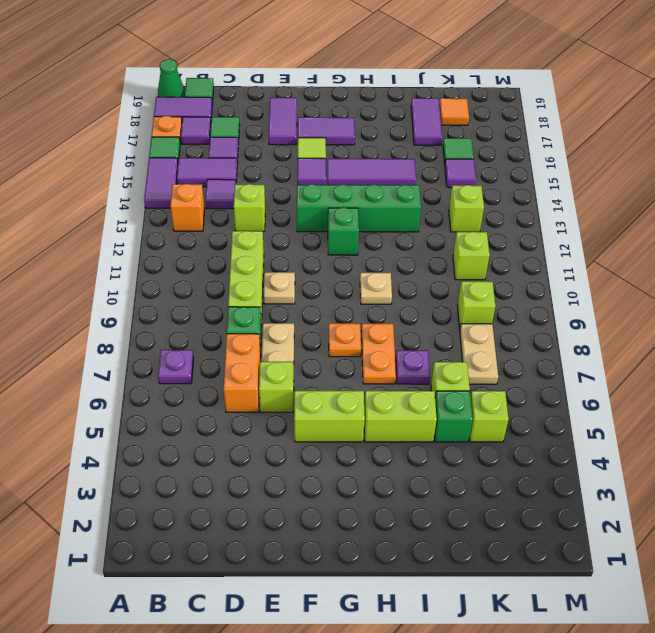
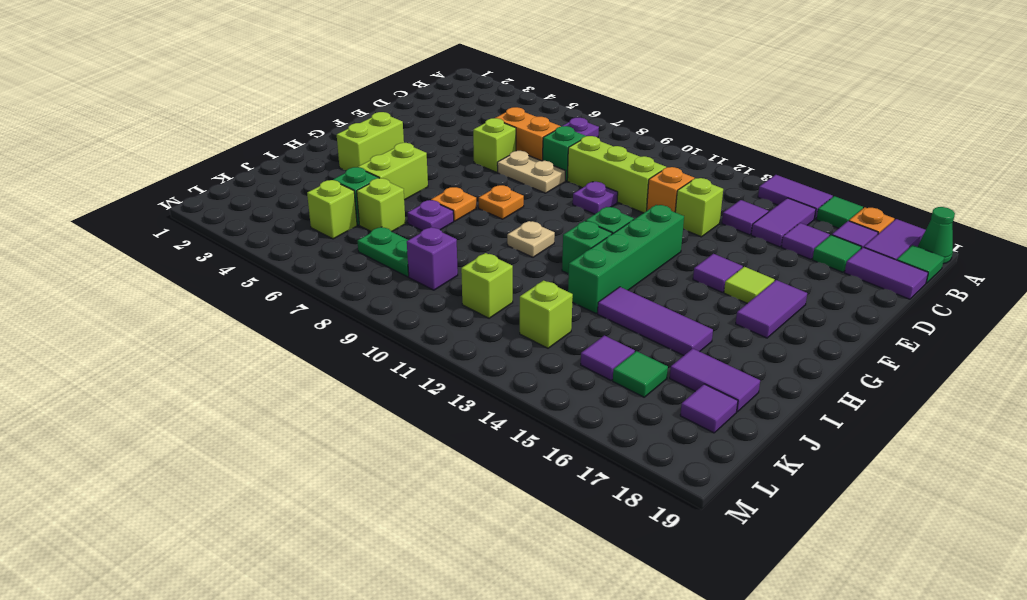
orange brick B13 level 1 -> orange brick D12 level 1
tan plate E10 level 1 -> purple plate E10 level 1
purple tile E17:E18 level 1 -> purple tile C18:C19 level 1
lime brick F5:G5 level 1 -> lime brick G3:H3 level 1
purple tile G15:I15 level 1 -> purple tile I14:I16 level 1
orange plate H7:H8 level 1 -> orange plate H7 level 1
none -> green brick H12 level 1
tan plate K7:K8 level 1 -> green plate K7:K8 level 1
lime brick K9 level 1 -> purple brick K9 level 1
orange tile K18 level 1 -> purple tile K18 level 1

